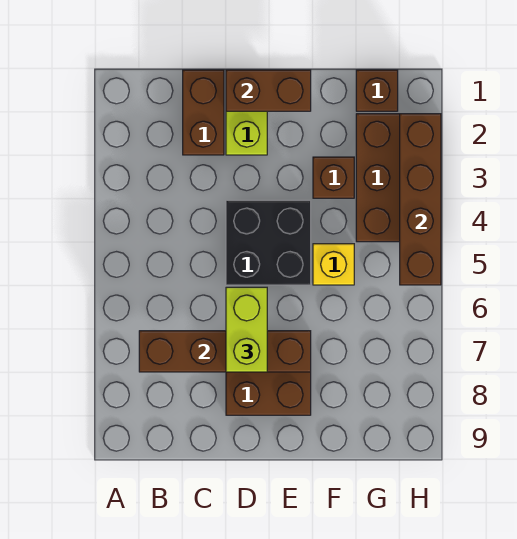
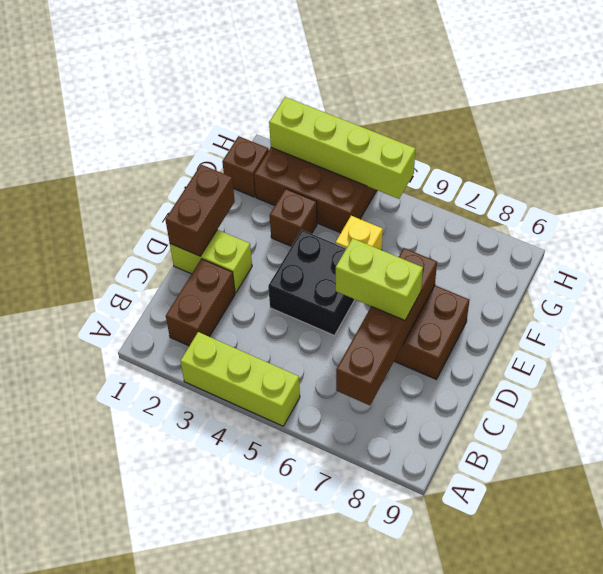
none -> lime brick A3:A5 level 1
brown brick C1:C2 level 1 -> brown brick B2:C2 level 1
brown brick H2:H5 level 2 -> lime brick H2:H5 level 2

